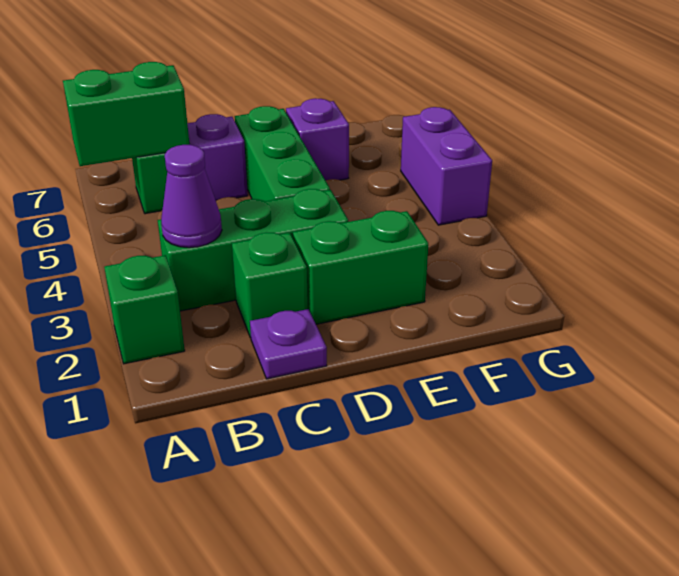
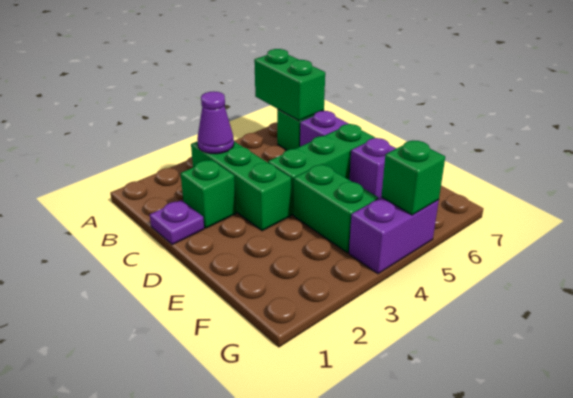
green brick A2 level 1 -> green brick G5 level 2
green brick D2:E2 level 1 -> green brick E4:F4 level 1

